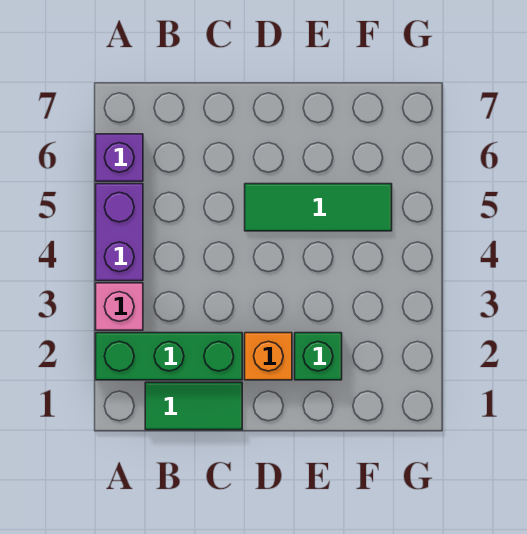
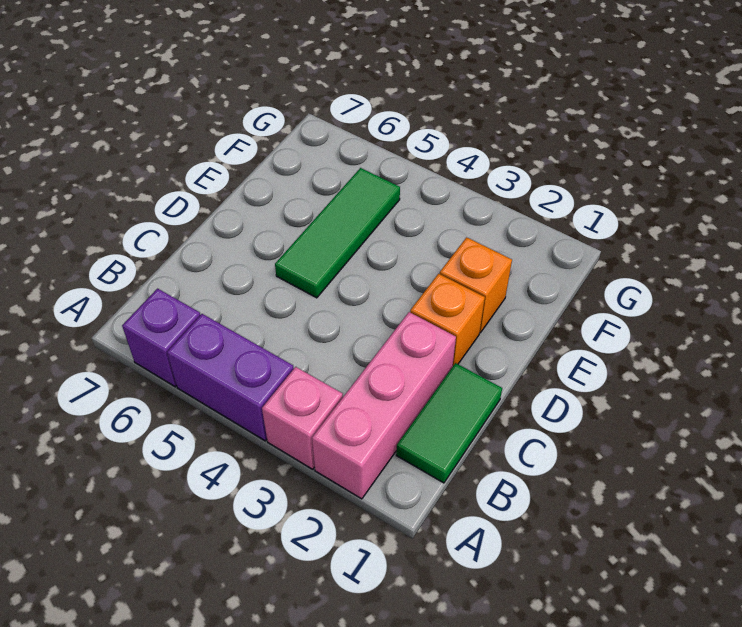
green brick A2:C2 level 1 -> pink brick A2:C2 level 1
green brick E2 level 1 -> orange brick E2 level 1

